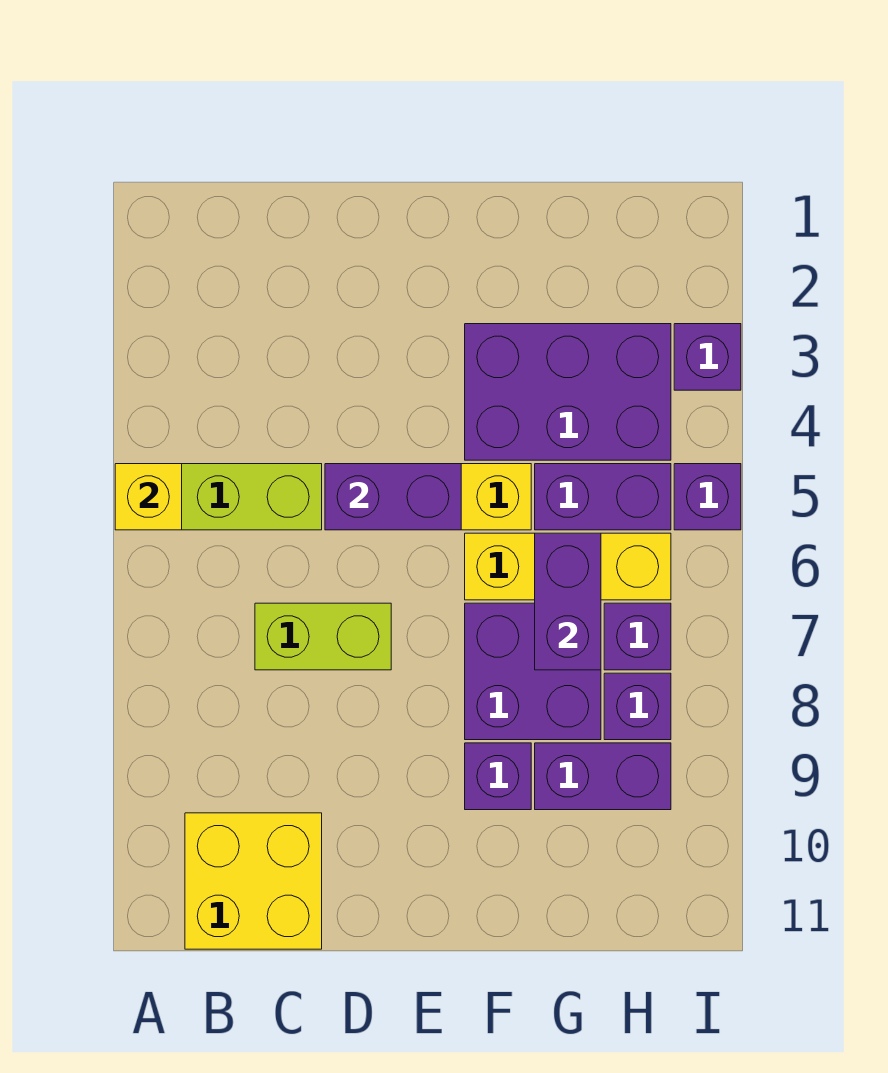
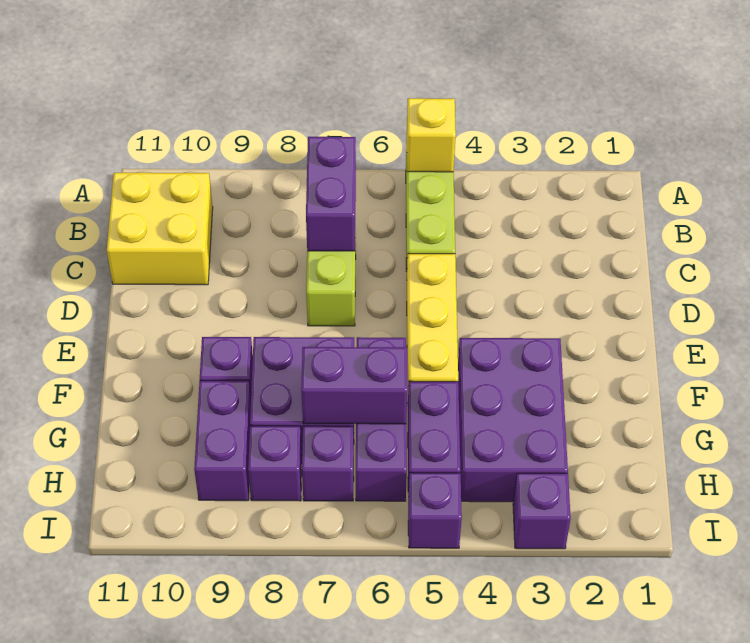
purple brick D5:E5 level 2 -> purple brick B7:C7 level 2
yellow brick F6:H6 level 1 -> purple brick F6:H6 level 1

